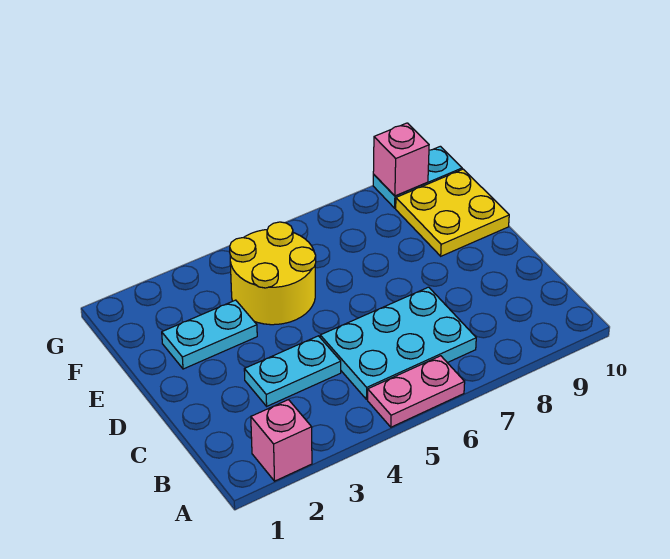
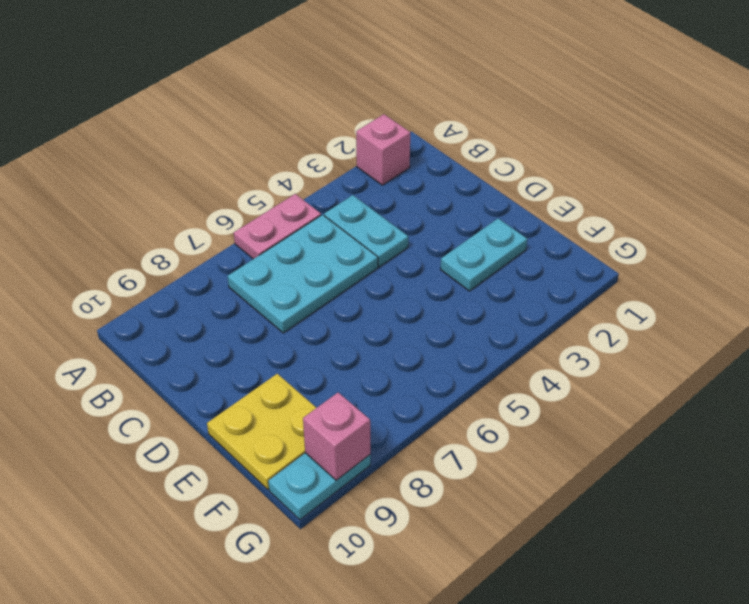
cyan plate C3:C4 level 1 -> cyan plate B4:C4 level 1
yellow round brick E4:F5 level 1 -> none

